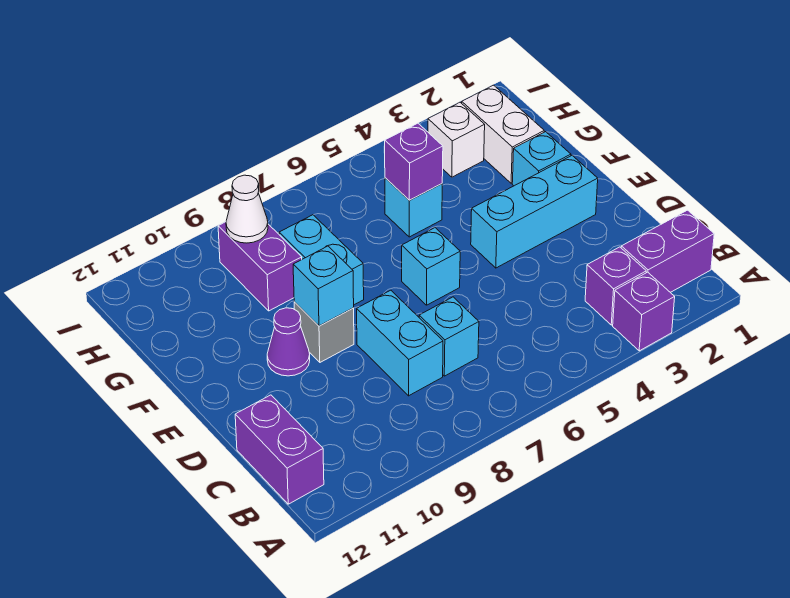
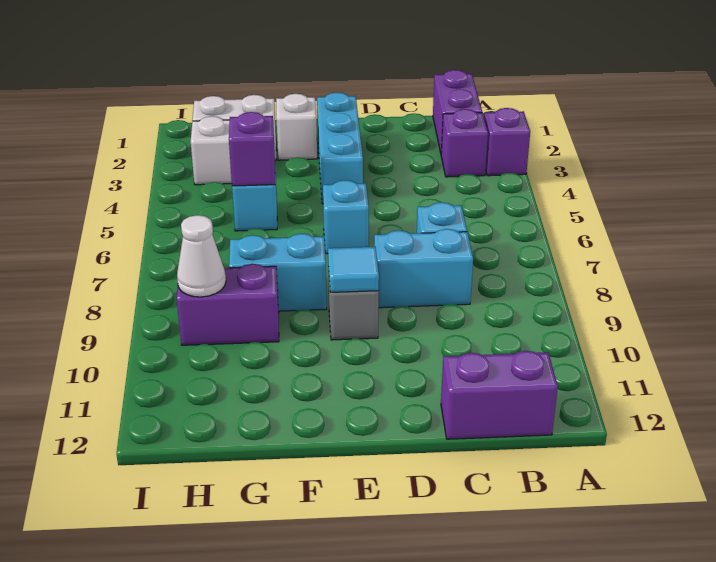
cyan brick E9 level 2 -> cyan tile E9 level 2
purple cone E10 level 1 -> none
cyan brick F2 level 1 -> white brick F2 level 1

